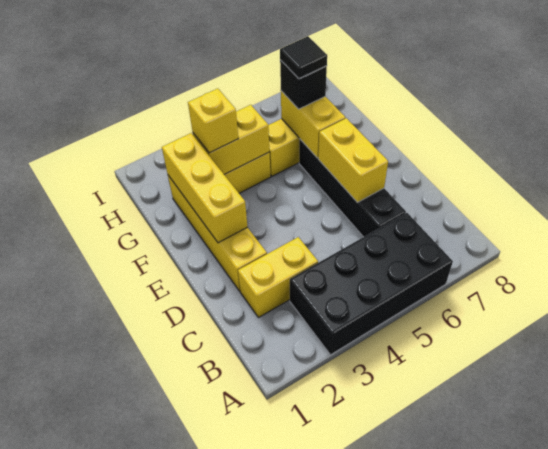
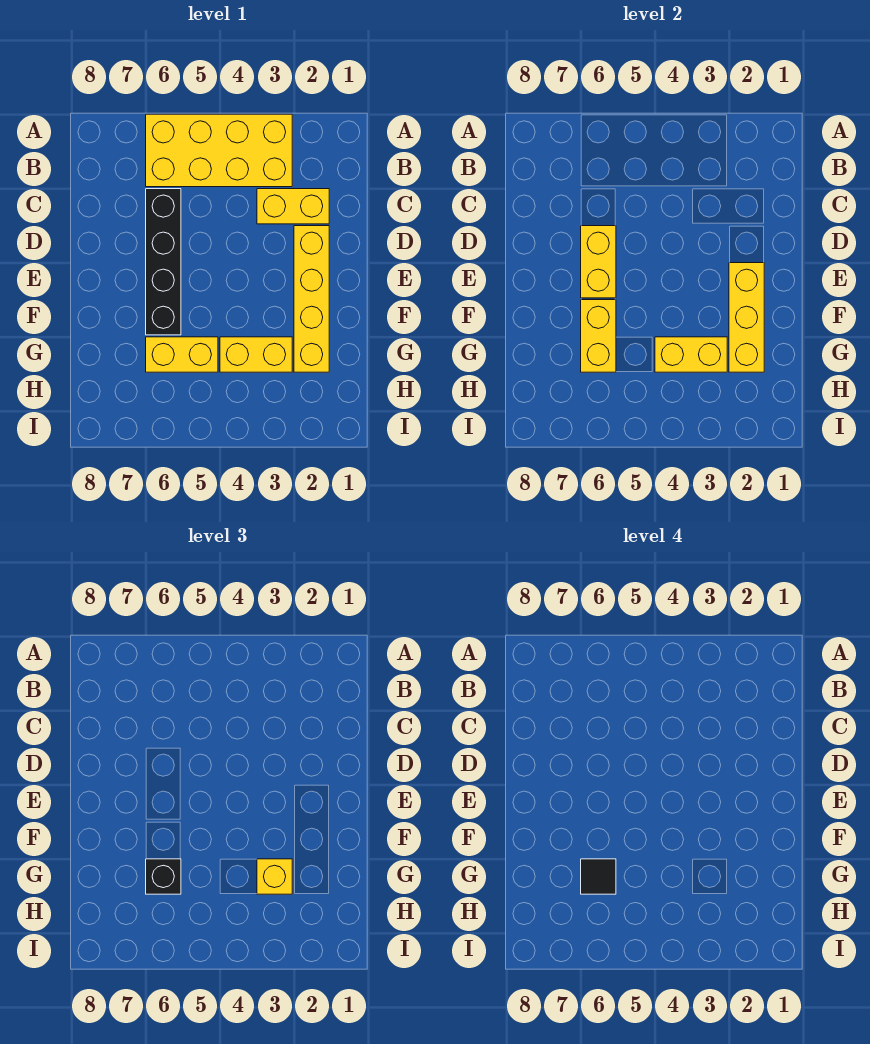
black brick A3:B6 level 1 -> yellow brick A3:B6 level 1

